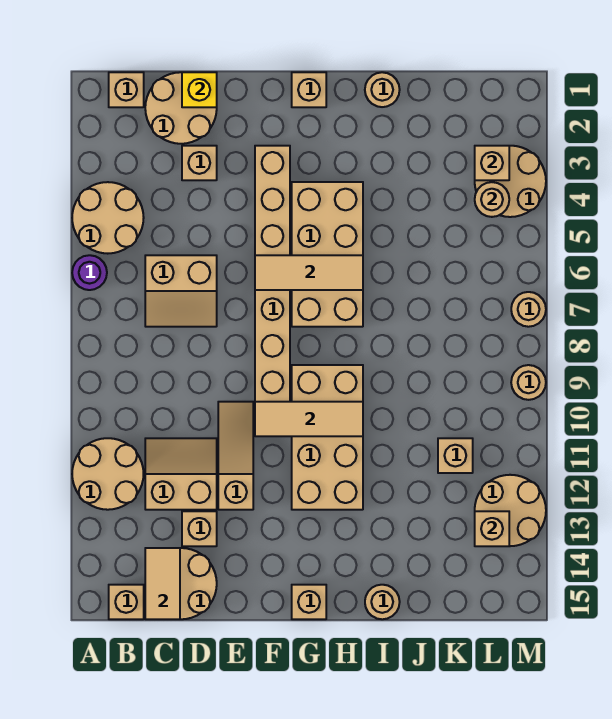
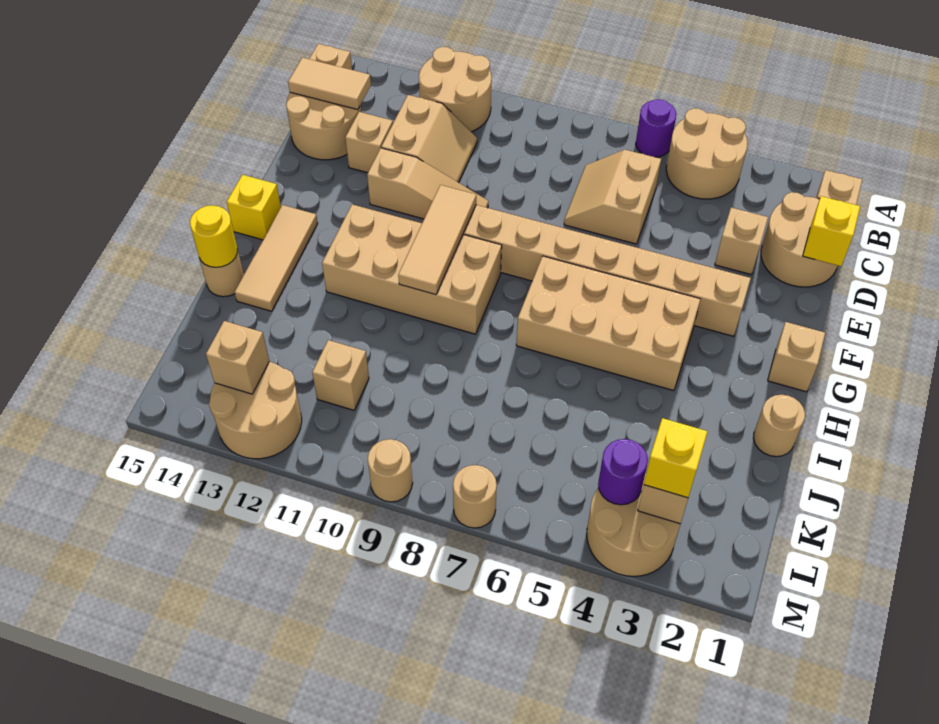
tan tile F6:H6 level 2 -> tan tile G14:I14 level 1
tan brick G15 level 1 -> yellow brick G15 level 1
none -> yellow round brick I15 level 2
none -> yellow brick L3 level 3
tan round brick L4 level 2 -> purple round brick L4 level 2

